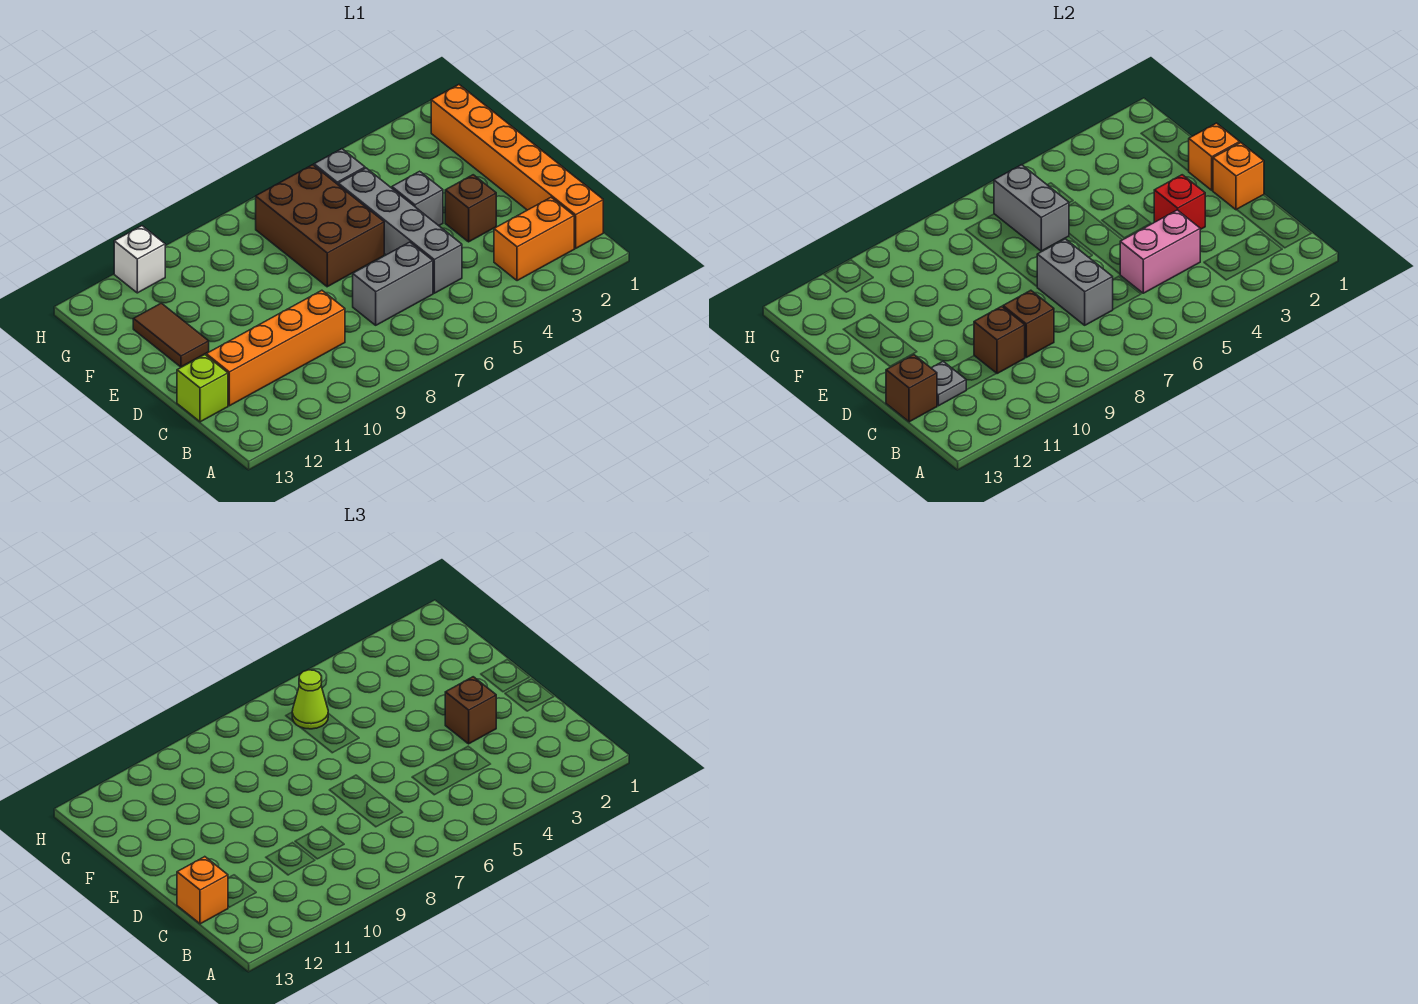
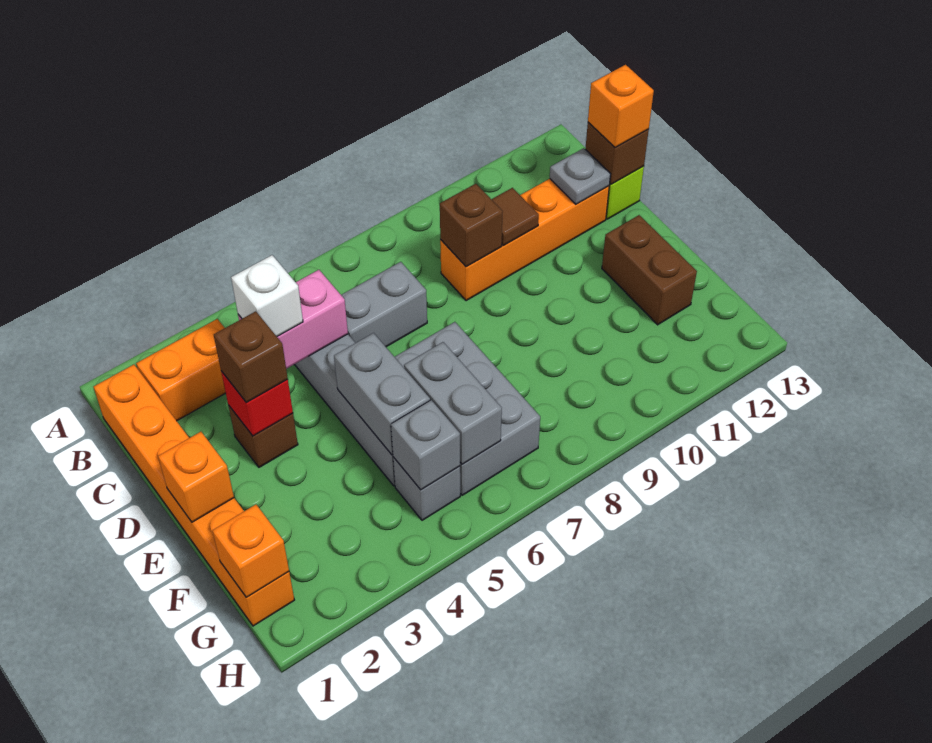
grey brick C7:D7 level 2 -> grey brick E5:F5 level 2
brown brick C10 level 2 -> brown tile C10 level 2
orange brick D1 level 2 -> orange brick G1 level 2
grey brick E4 level 1 -> grey brick G5 level 2
brown brick E6:G7 level 1 -> grey brick E6:G7 level 1
brown tile E12:F12 level 1 -> brown brick E12:F12 level 1
lime cone G6 level 3 -> none
white brick H11 level 1 -> white brick C4 level 3

